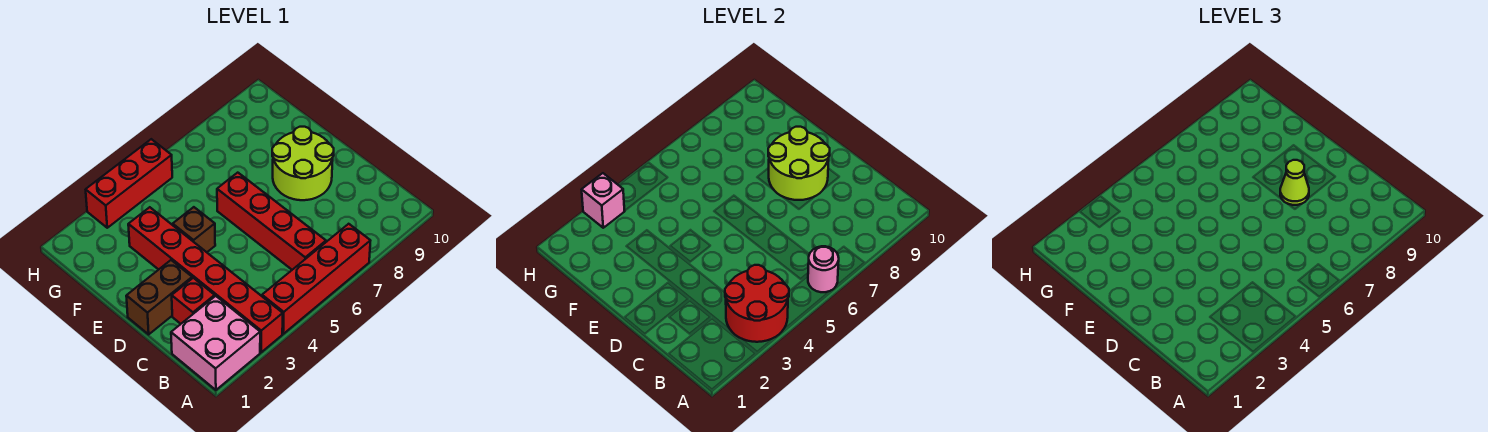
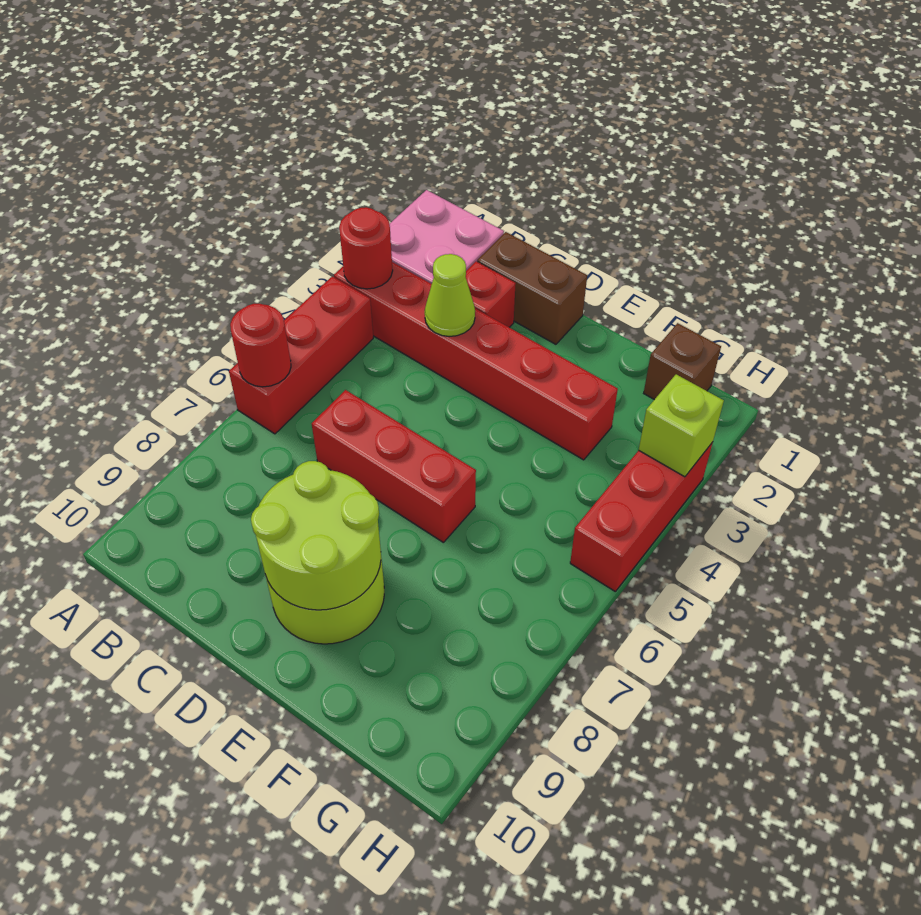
red round brick A3:B4 level 2 -> red round brick A3 level 2
red brick A4:A7 level 1 -> red brick A4:A6 level 1
pink round brick A6 level 2 -> red round brick A6 level 2
red brick B6:E6 level 1 -> red brick C6:E6 level 1
brown brick D1:D2 level 1 -> brown brick C1:D1 level 1
lime cone D8 level 3 -> lime cone C3 level 2
brown brick E4 level 1 -> brown brick G1 level 1
pink brick H3 level 2 -> lime brick H3 level 2

